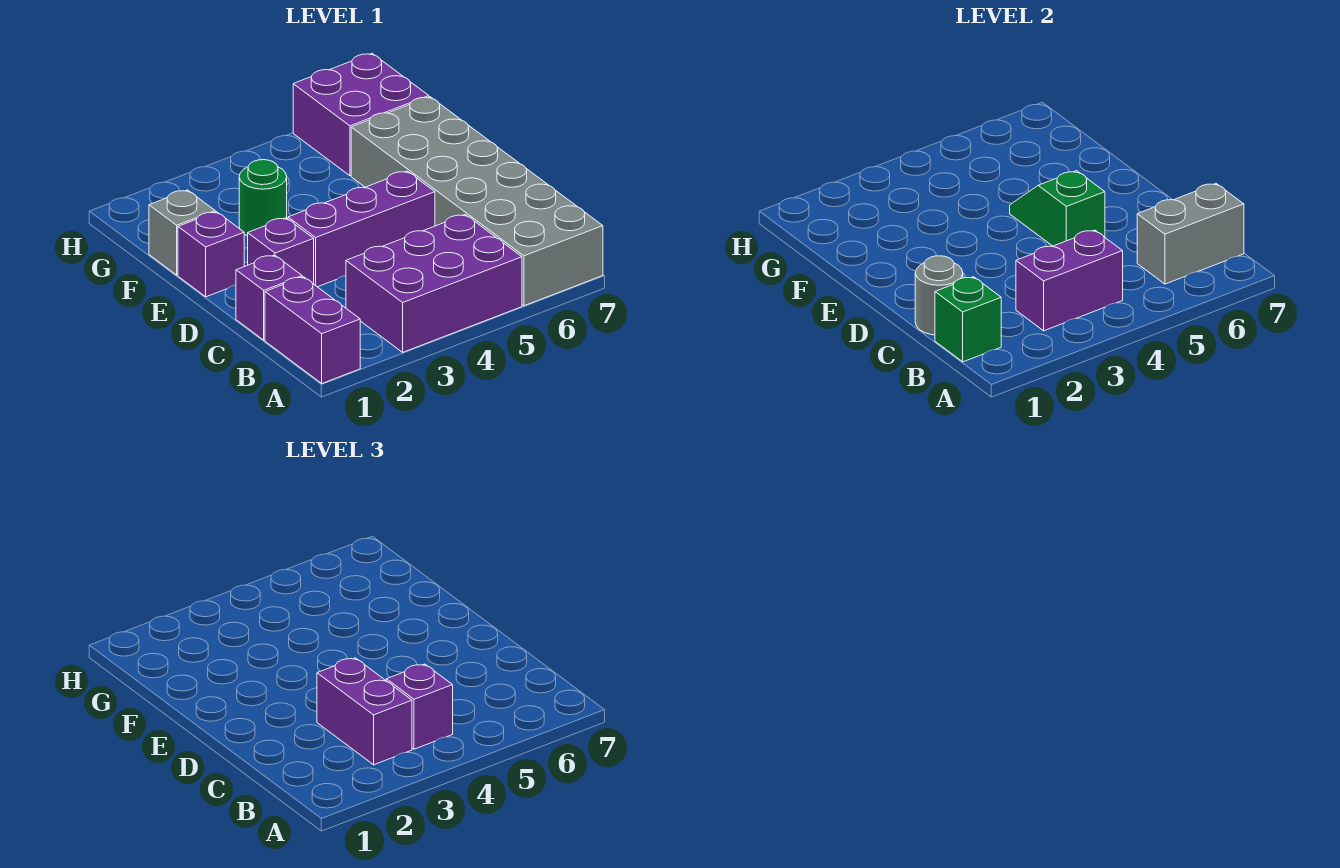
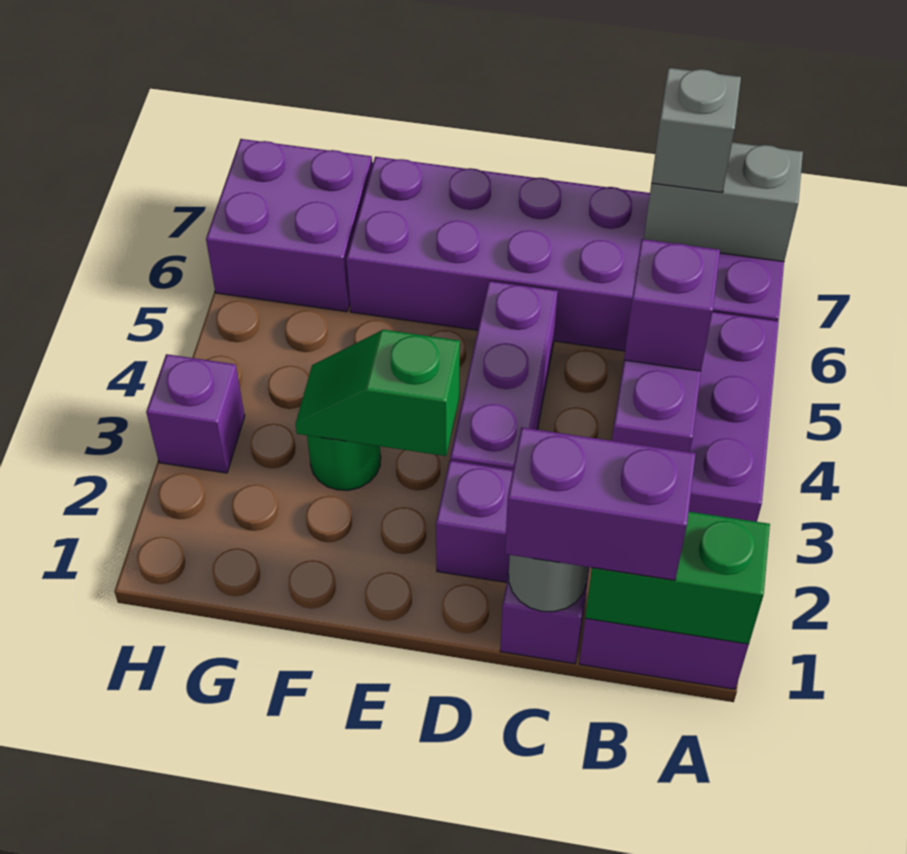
grey brick A6:F7 level 1 -> purple brick A6:F7 level 1
green brick B1 level 2 -> green brick A1:B1 level 2
purple brick B3:C3 level 3 -> purple brick B1:C1 level 3
grey brick B6:B7 level 2 -> grey brick A7:B7 level 2
green slope D5:E5 level 2 top D -> green slope E3:F3 level 2 top E
purple brick E1 level 1 -> purple brick H3 level 1
grey brick F1 level 1 -> grey brick B7 level 3

